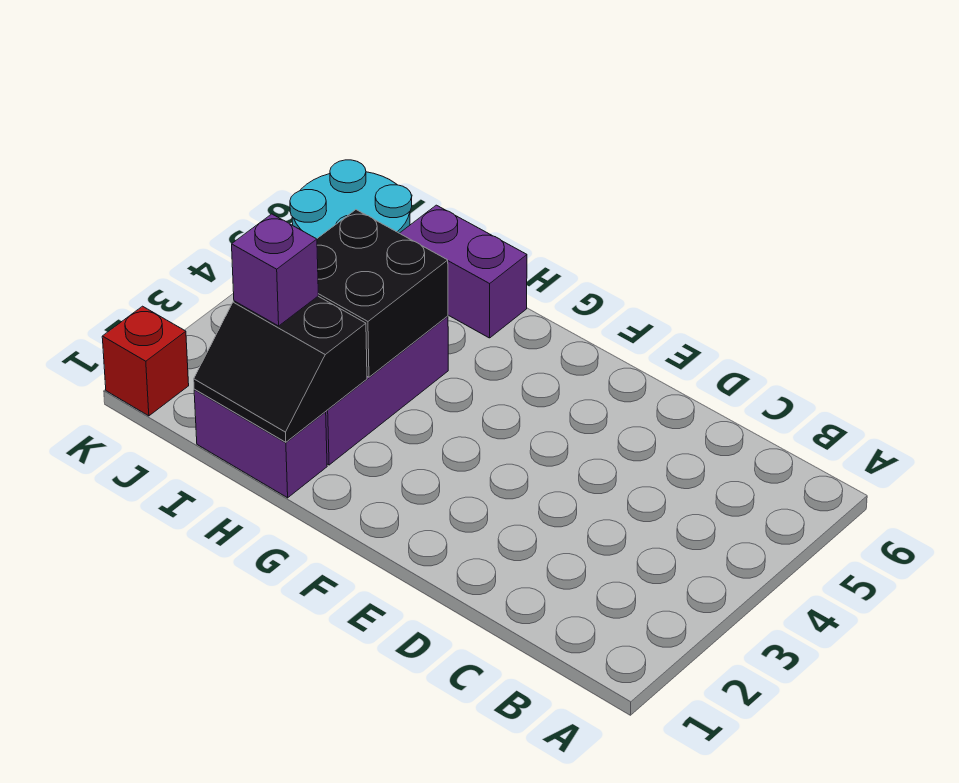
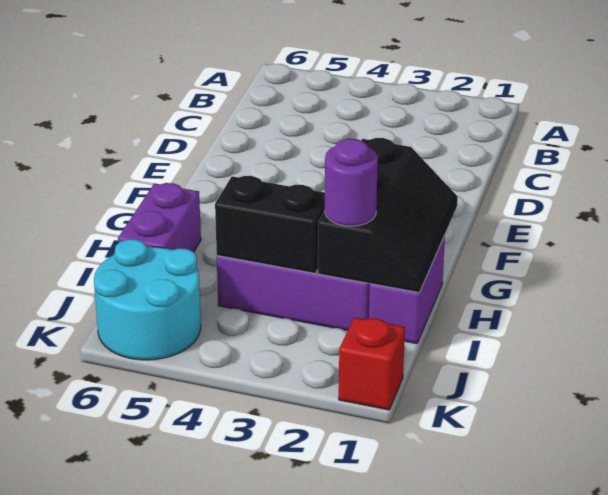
black slope H1:I2 level 2 top 2 -> black slope G1:I2 level 2 top 2
black brick H3:I4 level 2 -> black brick I3:I4 level 2
purple brick I2 level 3 -> purple round brick I2 level 3

